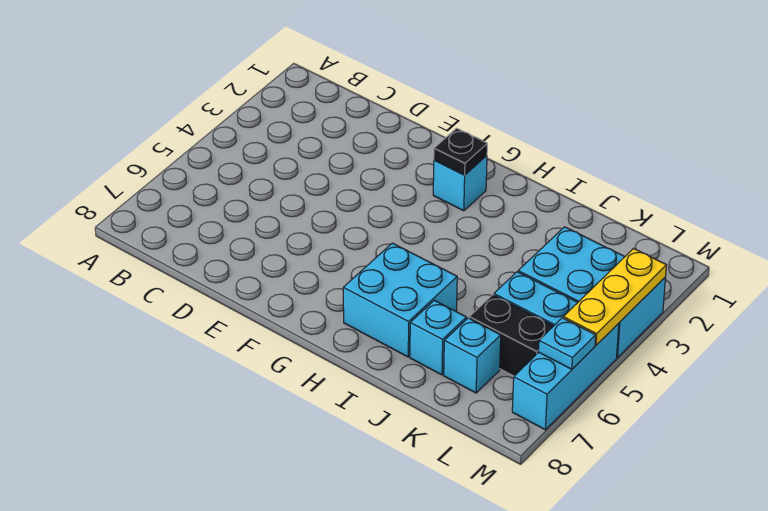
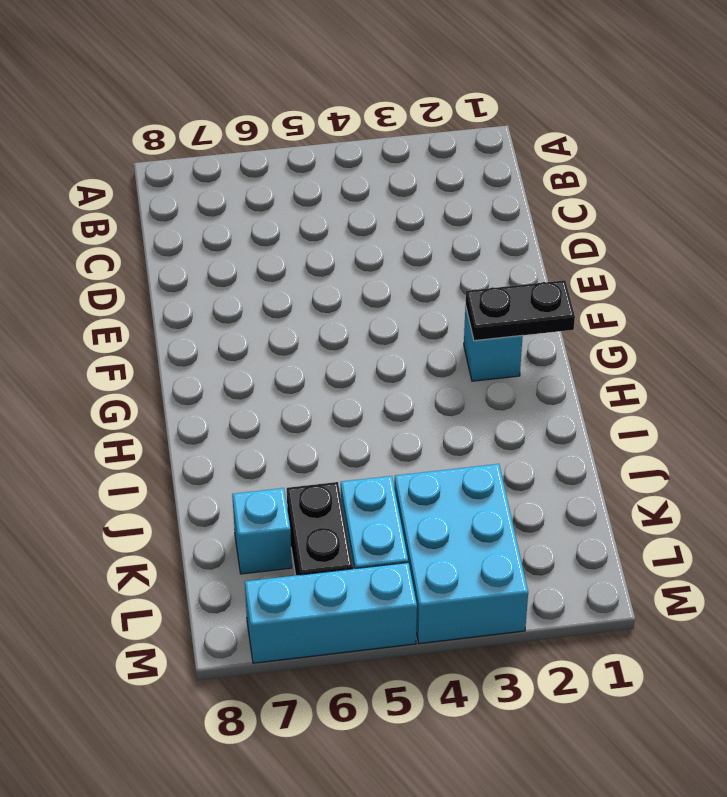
black plate G2 level 2 -> black plate G1:G2 level 2
cyan brick H6:I7 level 1 -> none
cyan brick J7 level 1 -> none
yellow plate M3:M5 level 2 -> none
cyan plate M6 level 2 -> none

